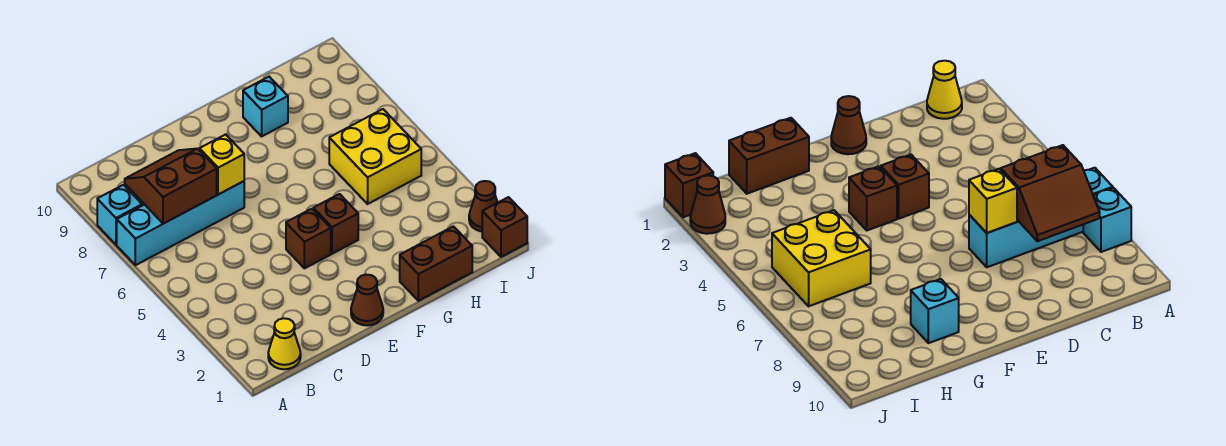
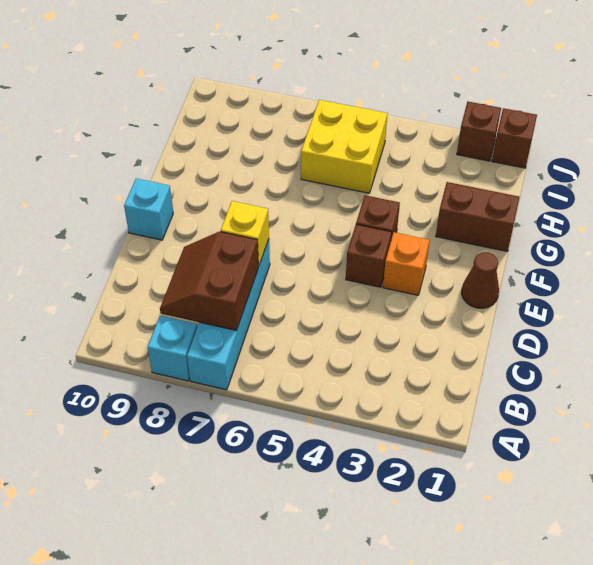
yellow cone B1 level 1 -> none
none -> orange brick E3 level 1
brown brick G1:H1 level 1 -> brown brick G1:G2 level 1
cyan brick G9 level 1 -> cyan brick E10 level 1
brown cone J2 level 1 -> brown brick J2 level 1

